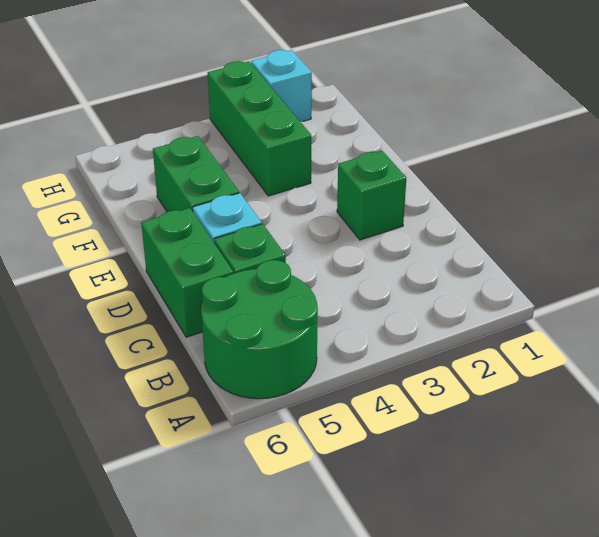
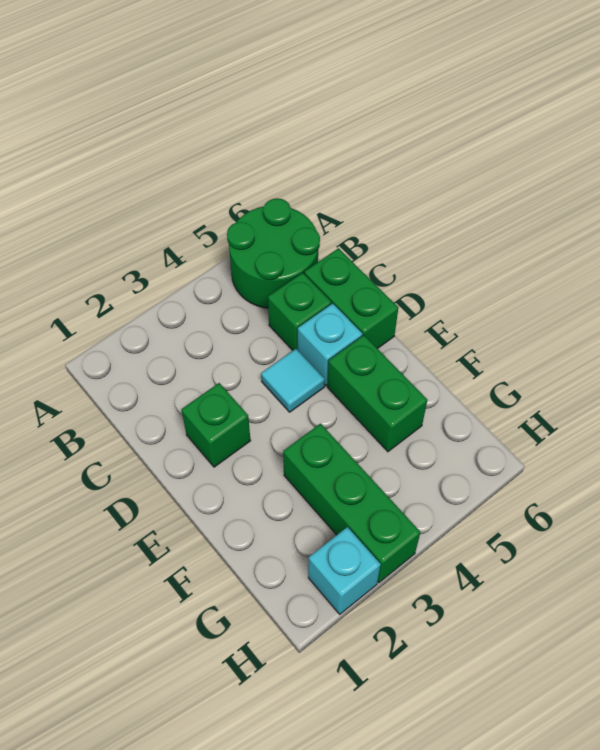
none -> cyan tile D4 level 1

